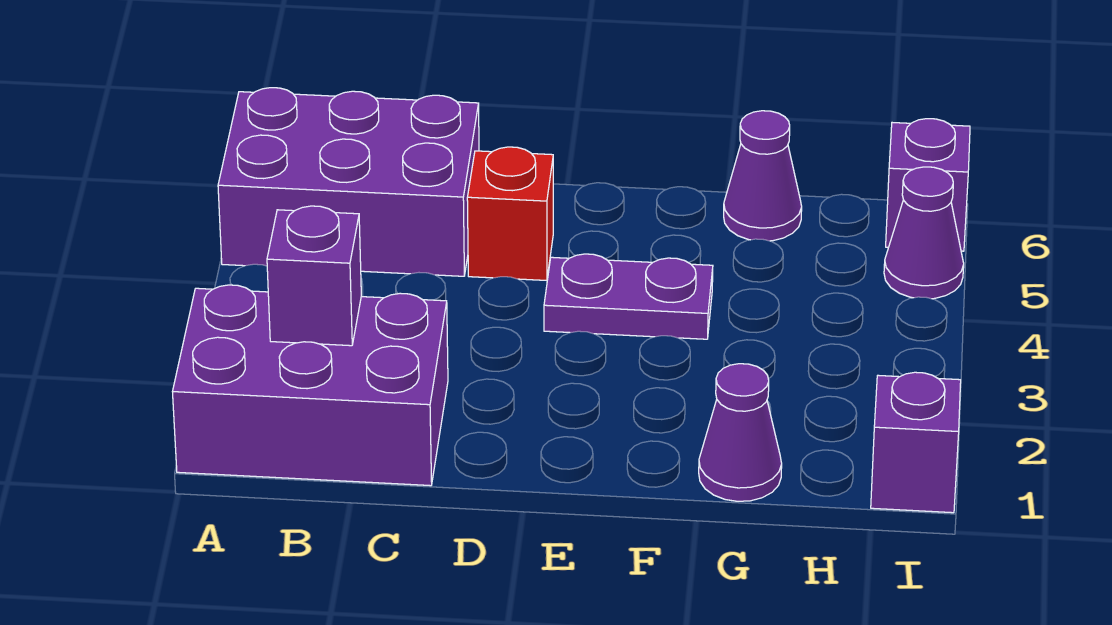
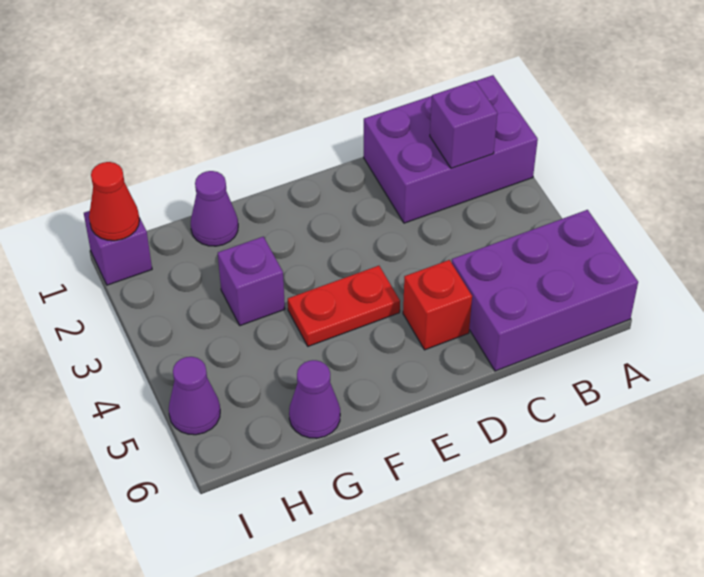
purple plate E4:F4 level 1 -> red plate E4:F4 level 1
none -> red cone I1 level 2
purple brick I6 level 1 -> purple brick G3 level 1

